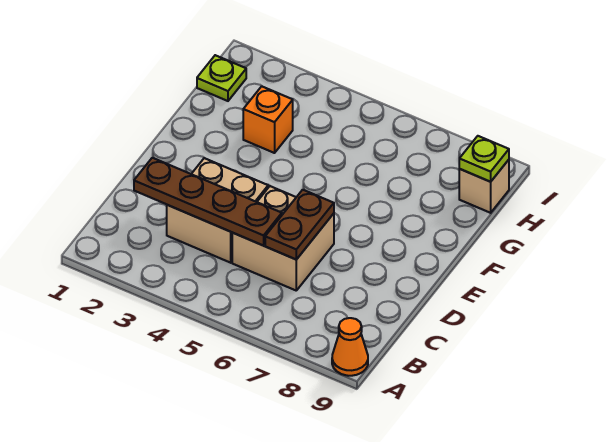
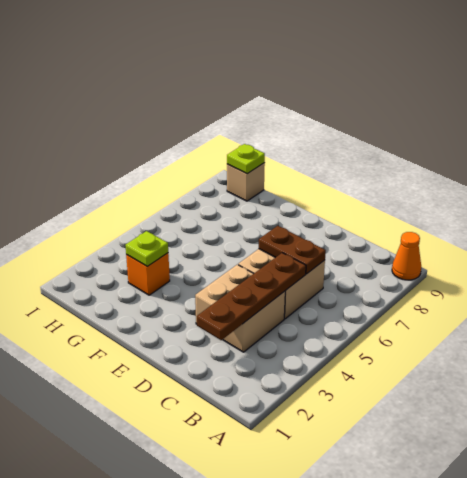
lime plate H1 level 1 -> lime plate G3 level 2

